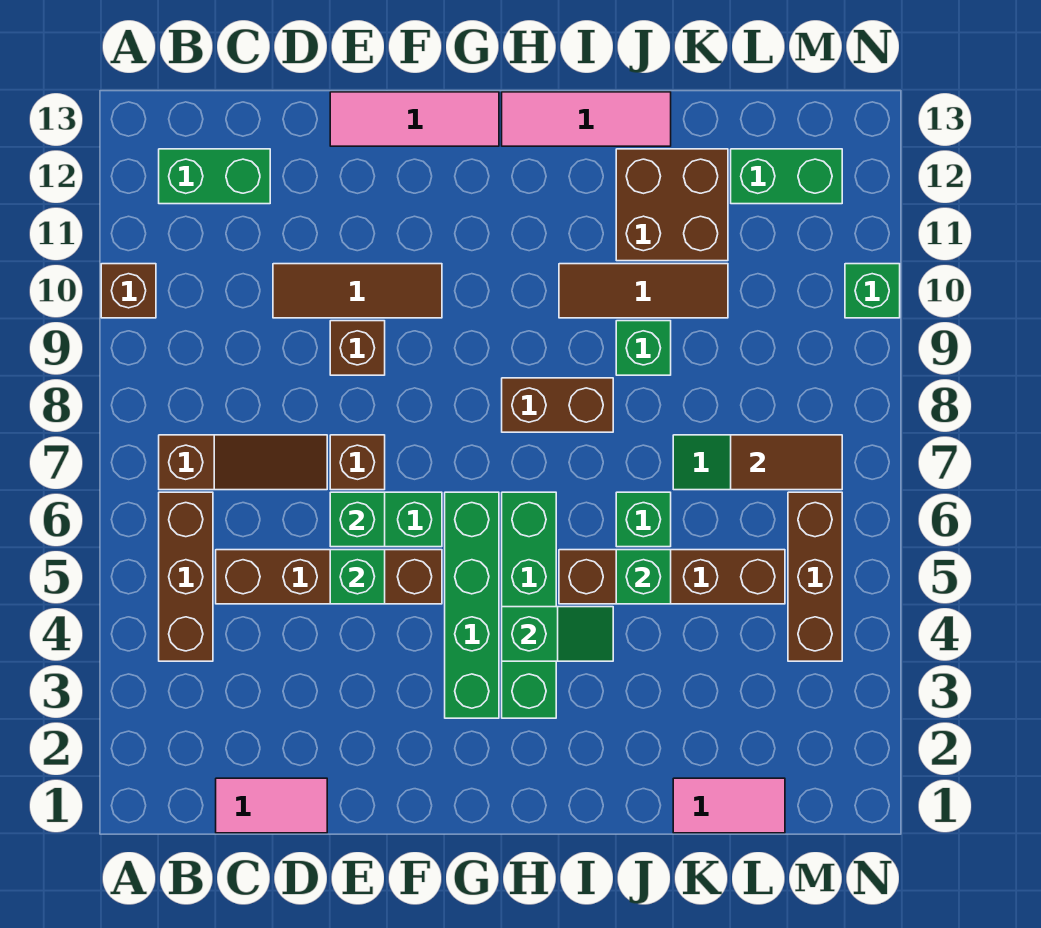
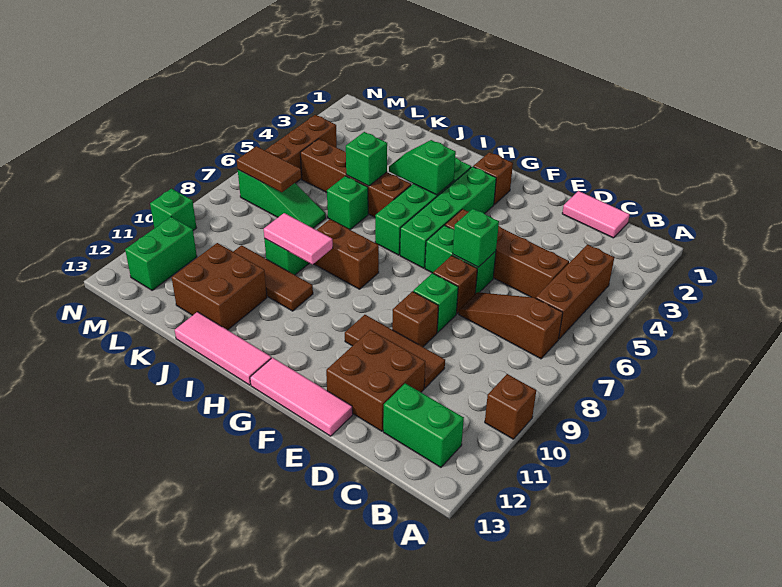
none -> brown brick D11:E12 level 1
green brick E5 level 2 -> green brick E8 level 1
none -> brown brick G2 level 1
pink tile K1:L1 level 1 -> pink tile I9:J9 level 2
green brick L12:M12 level 1 -> green brick M11:M12 level 1

